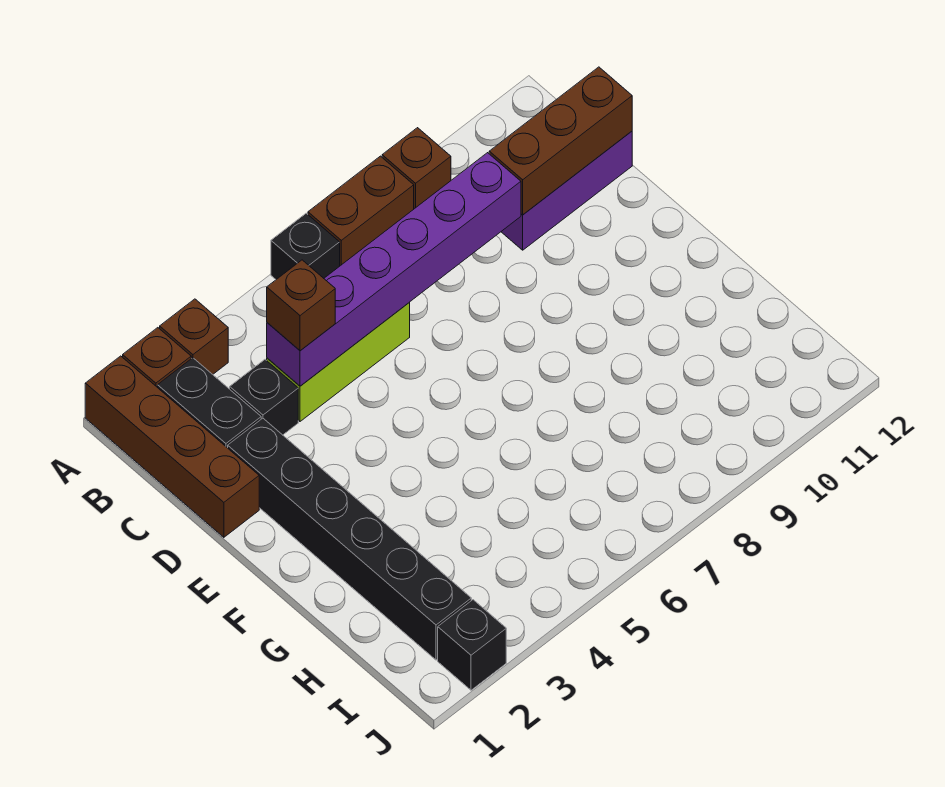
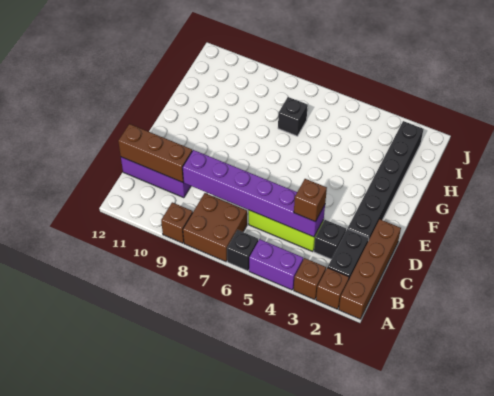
none -> purple brick A4:A5 level 1
brown brick A7:A8 level 1 -> brown brick A7:B8 level 1
black brick J2 level 1 -> black brick H7 level 1

